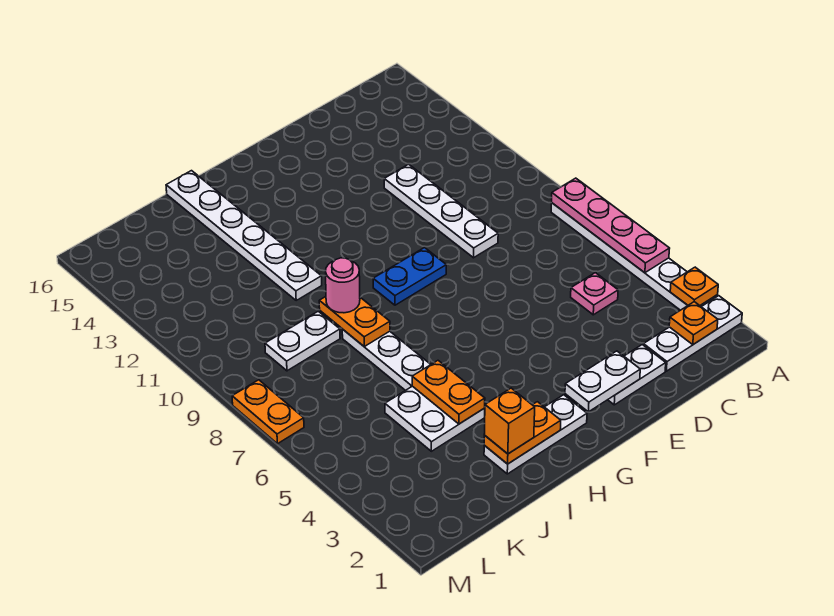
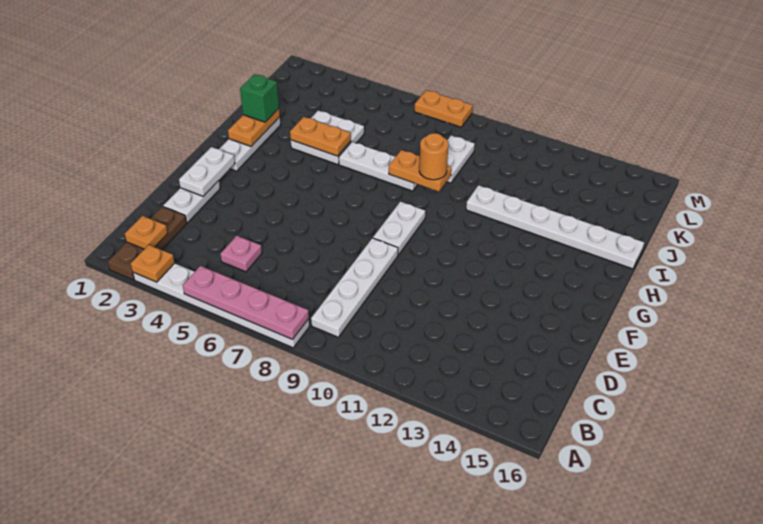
white plate A2:C2 level 1 -> brown plate A2:C2 level 1
white plate D9:D12 level 1 -> white plate B9:E9 level 1
blue plate F9:G9 level 1 -> white plate F9:G9 level 1
orange brick I2 level 3 -> green brick I2 level 3
pink round brick I9 level 3 -> orange round brick I9 level 3

